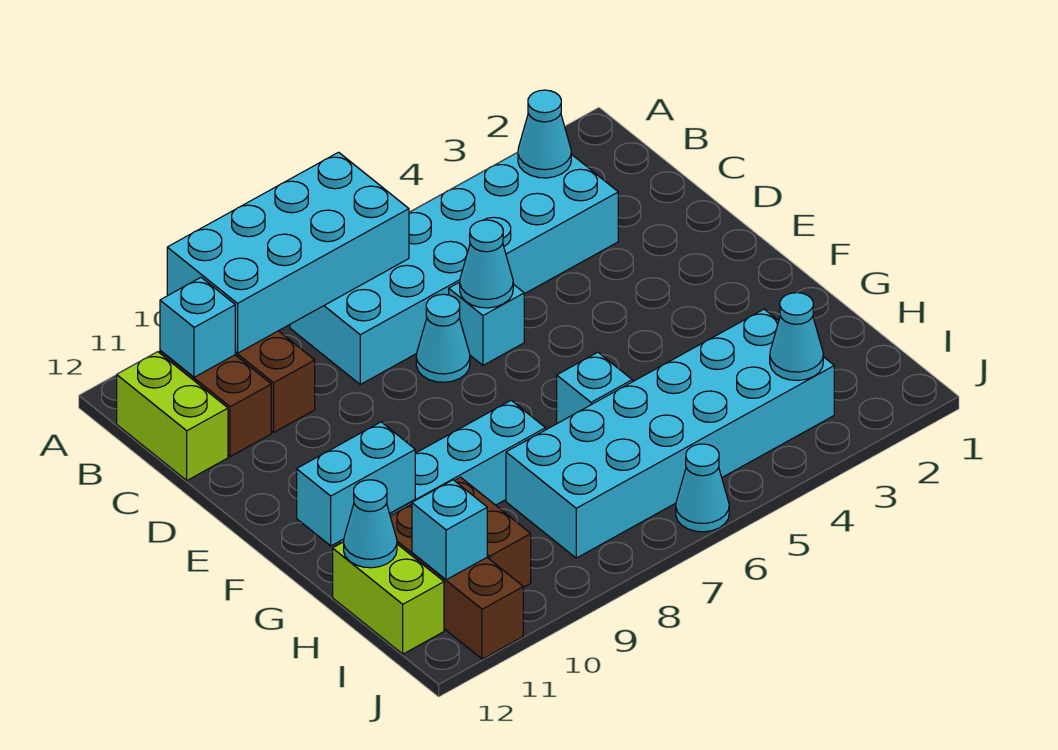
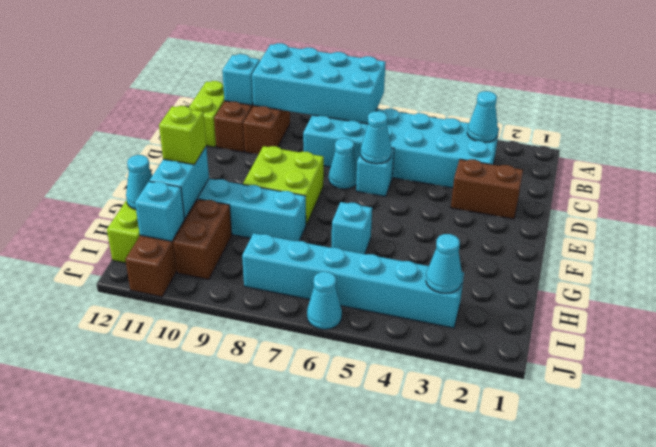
none -> brown brick D2:D3 level 1
none -> lime brick E8:F9 level 1
cyan brick G11:G12 level 2 -> cyan brick G11:H11 level 2
none -> lime brick G11 level 3
cyan brick H3:I8 level 1 -> cyan brick I3:I8 level 1

